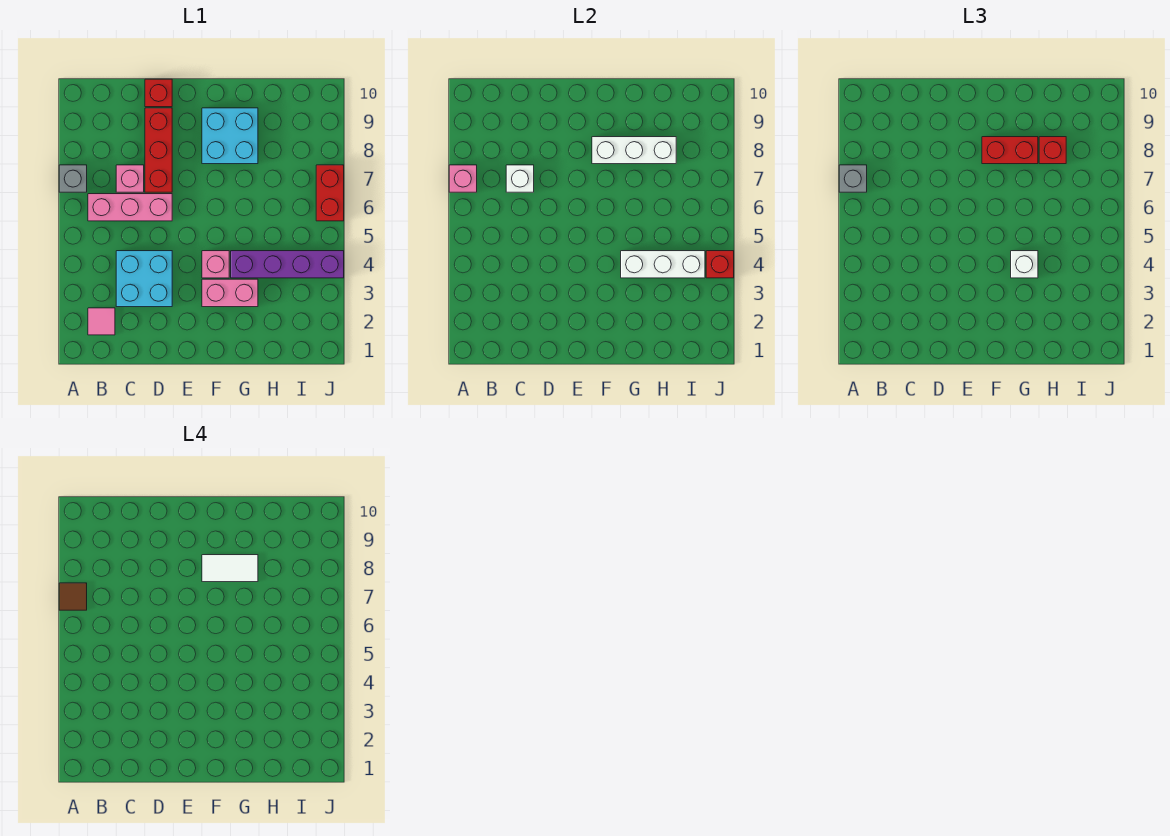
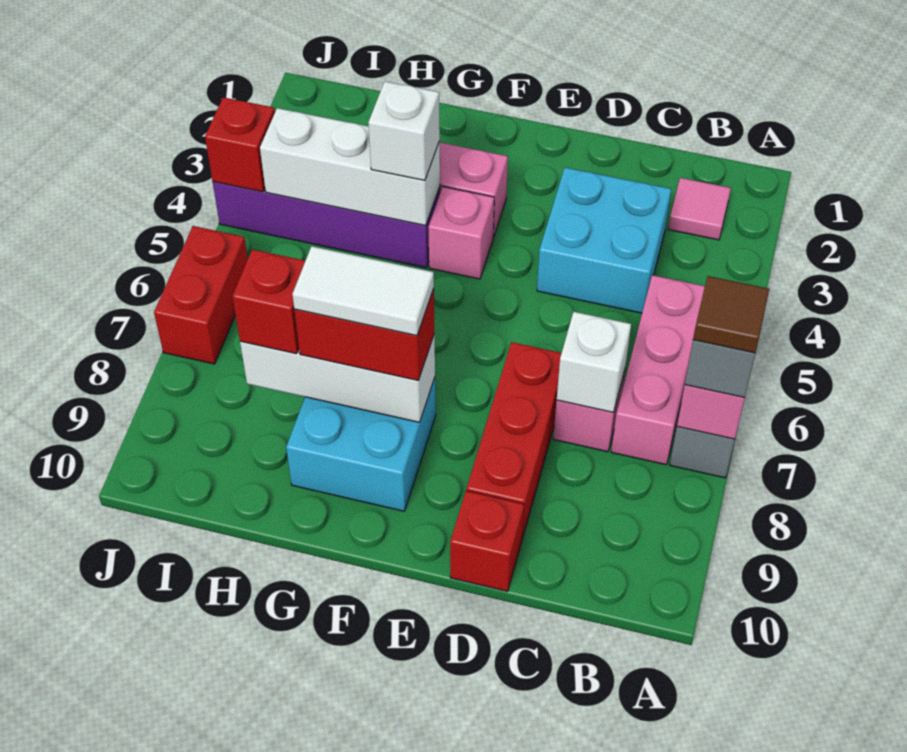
pink brick B6:D6 level 1 -> pink brick B5:B7 level 1

